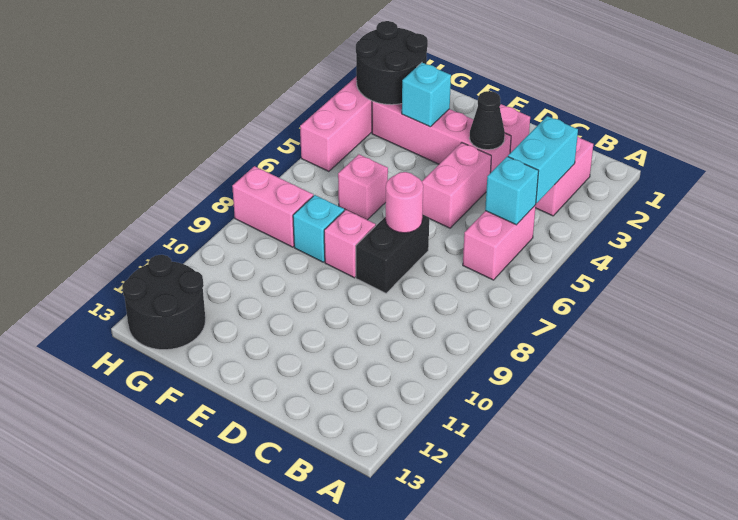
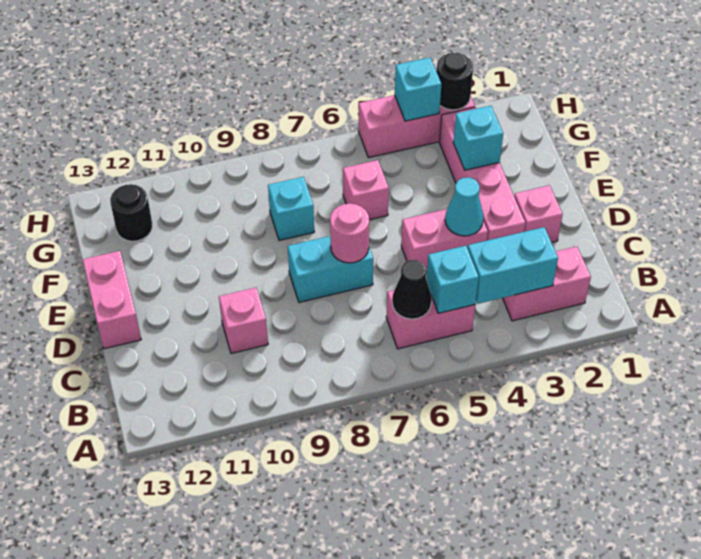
black cone D3 level 2 -> black cone B6 level 2
none -> cyan cone D4 level 2
black brick D7:D8 level 1 -> cyan brick D7:D8 level 1
pink brick E8 level 1 -> pink brick C10 level 1
black round brick G2:H3 level 2 -> black round brick H3 level 2
pink brick G8:H8 level 1 -> pink brick D13:E13 level 1
black round brick G12:H13 level 1 -> black round brick G12 level 1
none -> cyan brick H4 level 2

